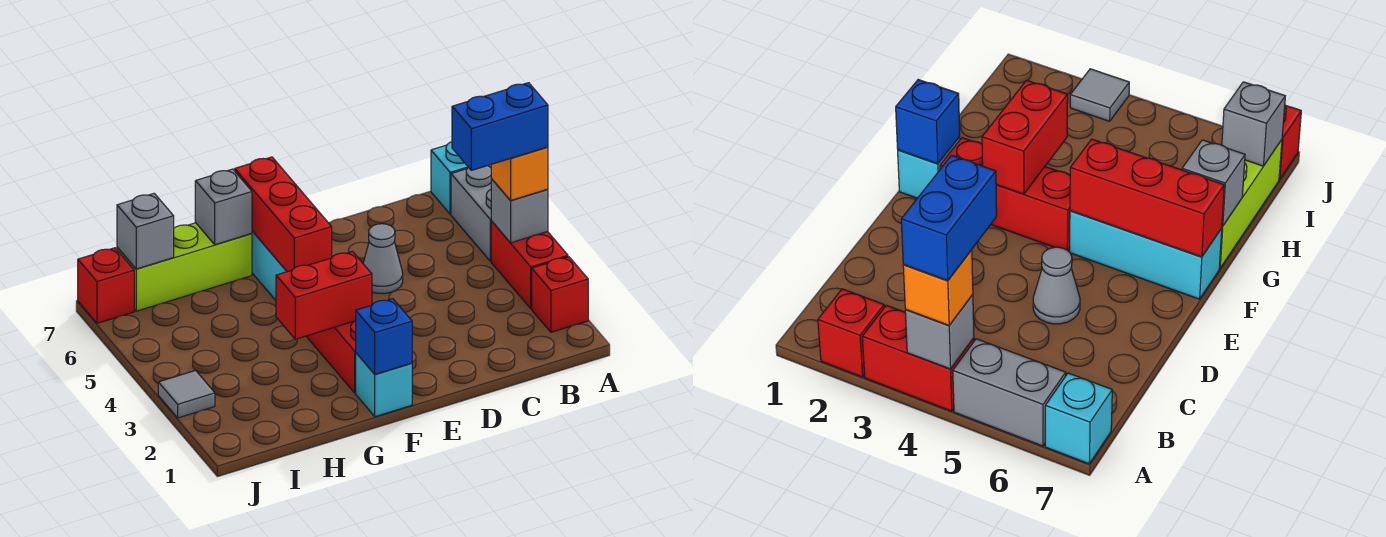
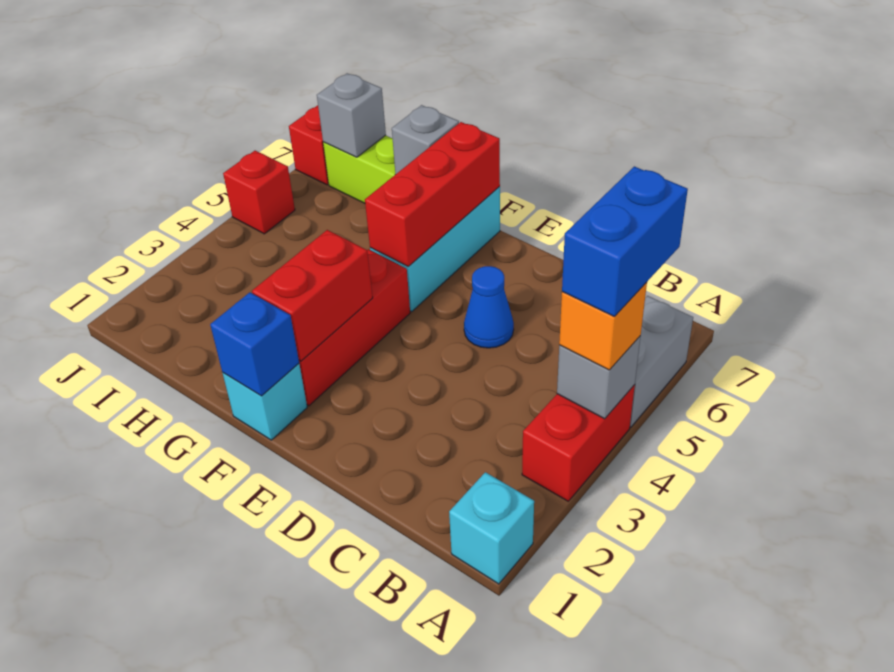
red brick A2 level 1 -> red brick J5 level 1
blue brick A4:B4 level 4 -> blue brick A4:A5 level 4
cyan brick A7 level 1 -> cyan brick A1 level 1
grey cone D5 level 1 -> blue cone D5 level 1
red brick F3:G3 level 2 -> red brick F2:F3 level 2
grey tile J3 level 1 -> none

